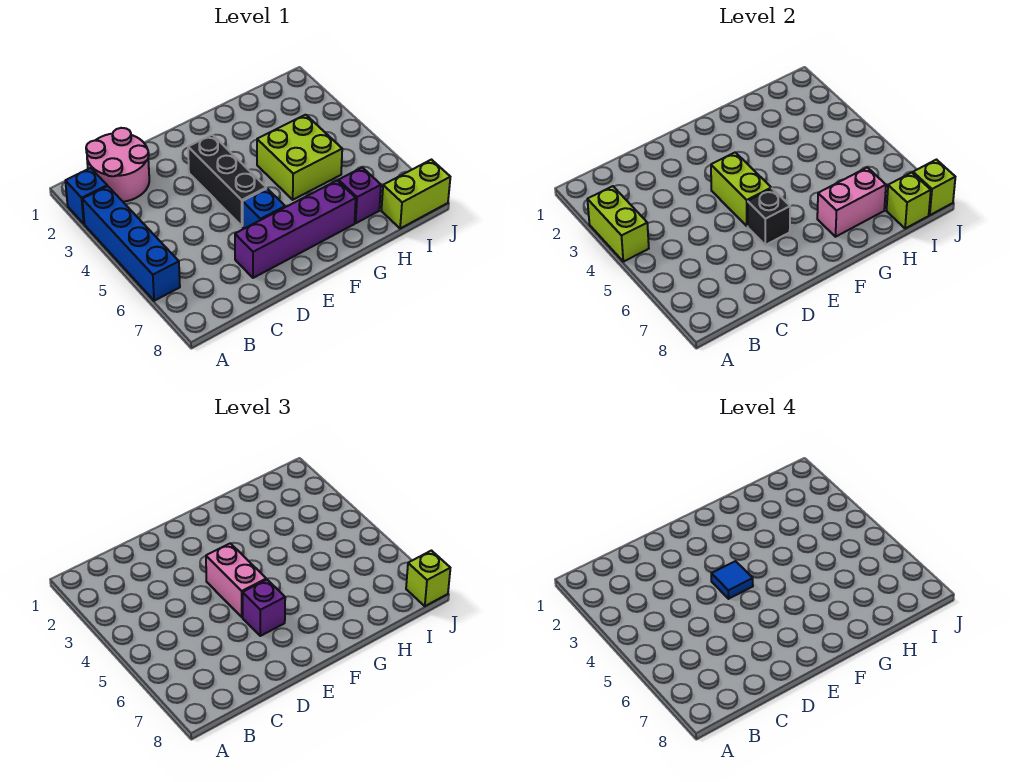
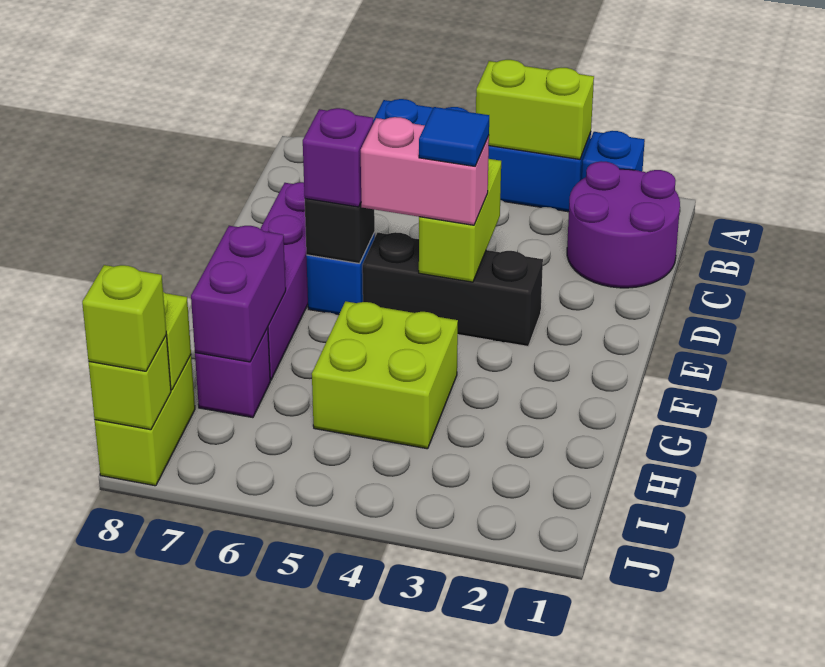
pink round brick B1:C2 level 1 -> purple round brick B1:C2 level 1
lime brick E4:E5 level 2 -> lime brick D4:E4 level 2
pink brick G7:H7 level 2 -> purple brick G7:H7 level 2

